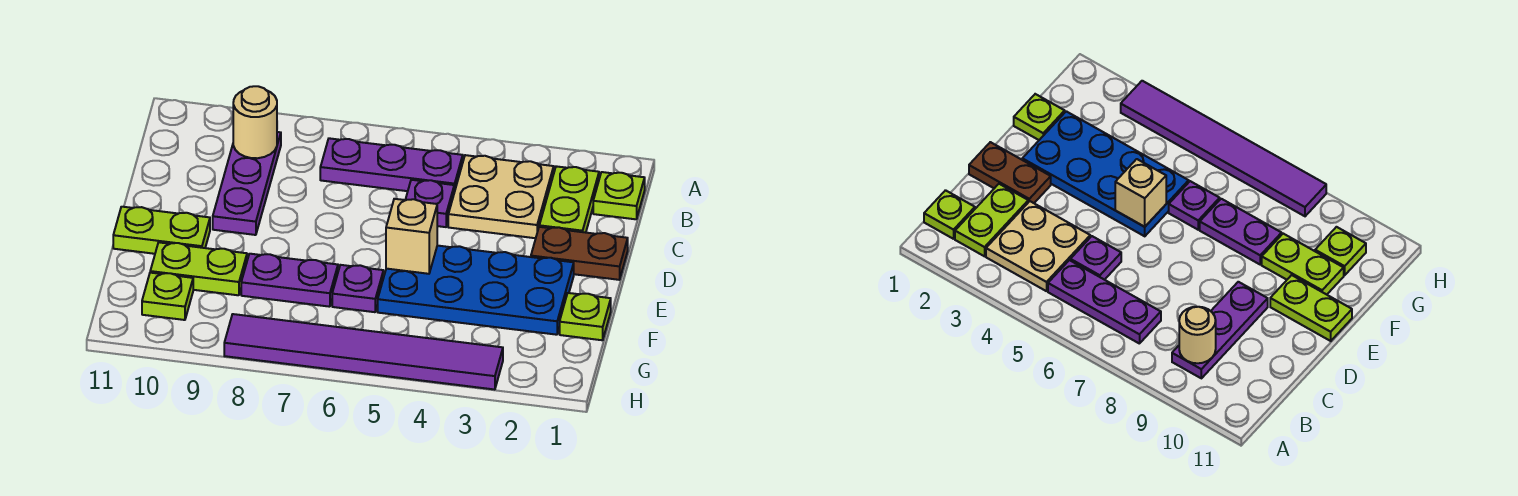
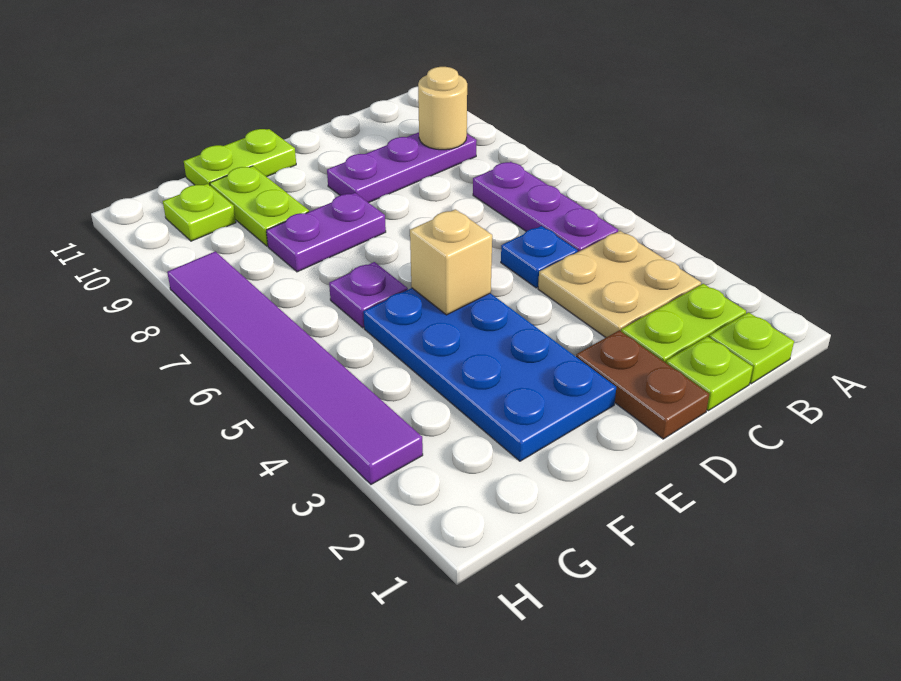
purple plate C5 level 1 -> blue plate C5 level 1
lime plate E10:E11 level 1 -> lime plate E11:F11 level 1
lime plate F1 level 1 -> lime plate C1 level 1
purple plate F7:F8 level 1 -> purple plate E8:F8 level 1

